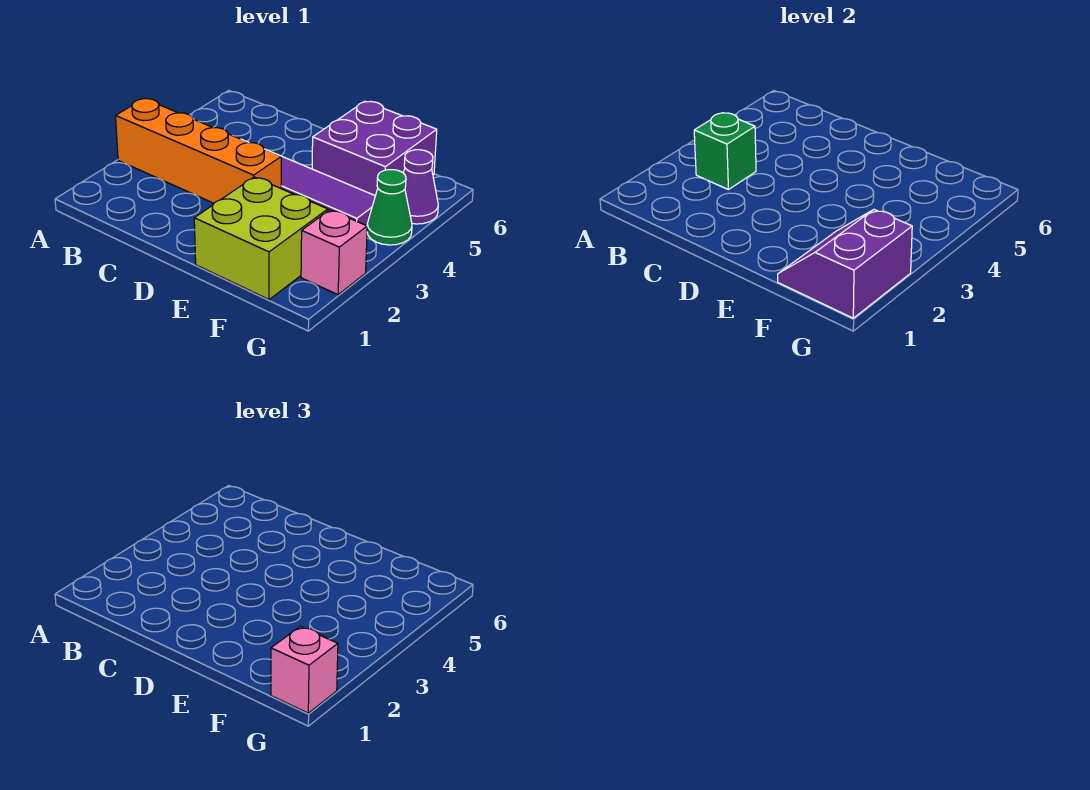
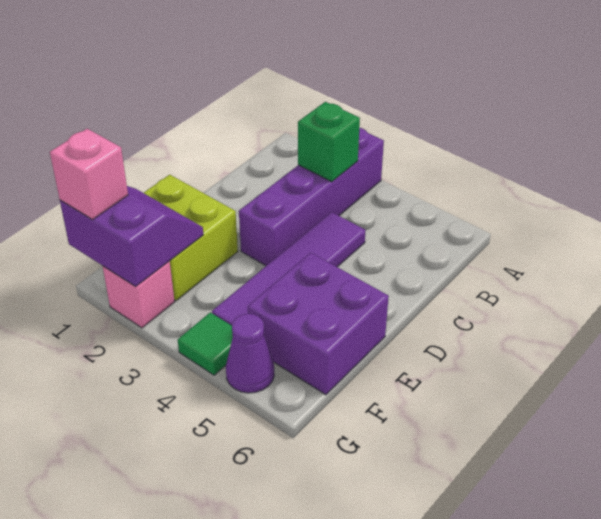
orange brick A3:D3 level 1 -> purple brick A3:D3 level 1
green cone G4 level 1 -> green tile G4 level 1

